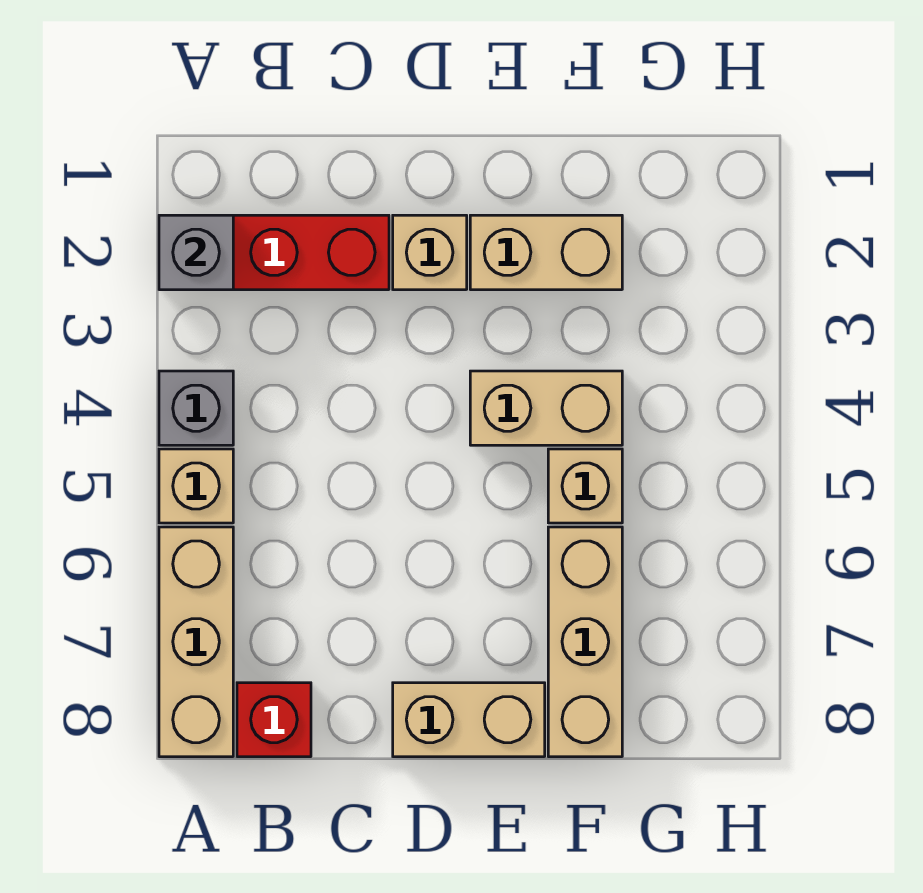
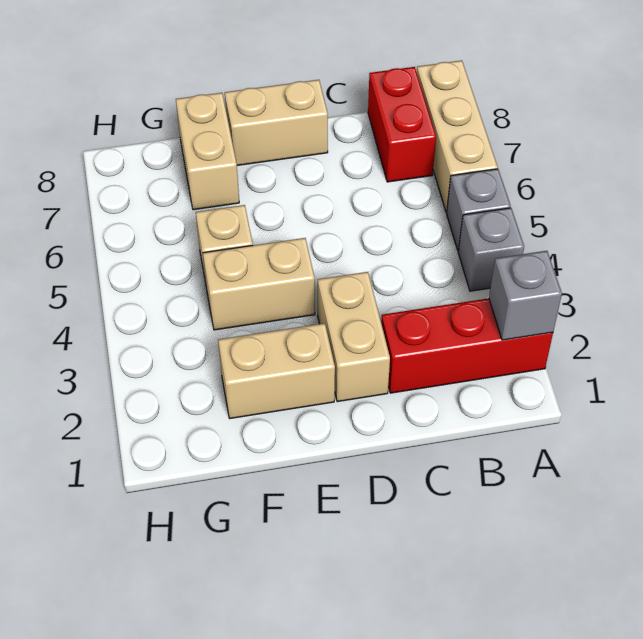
tan brick A5 level 1 -> grey brick A5 level 1
red brick B8 level 1 -> red brick B7:B8 level 1
tan brick D2 level 1 -> tan brick D2:D3 level 1
tan brick F6:F8 level 1 -> tan brick F7:F8 level 1

